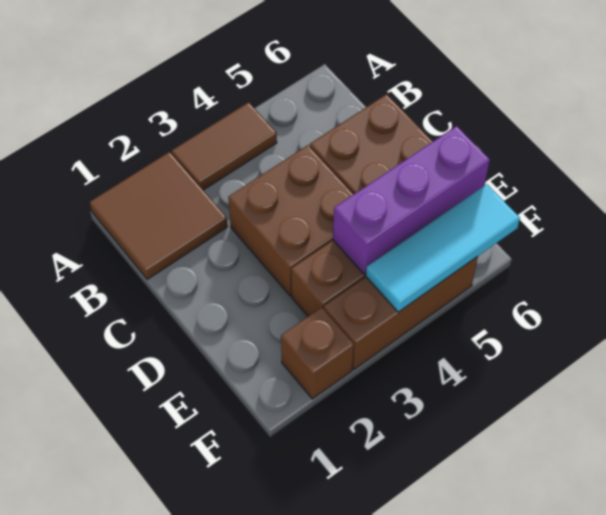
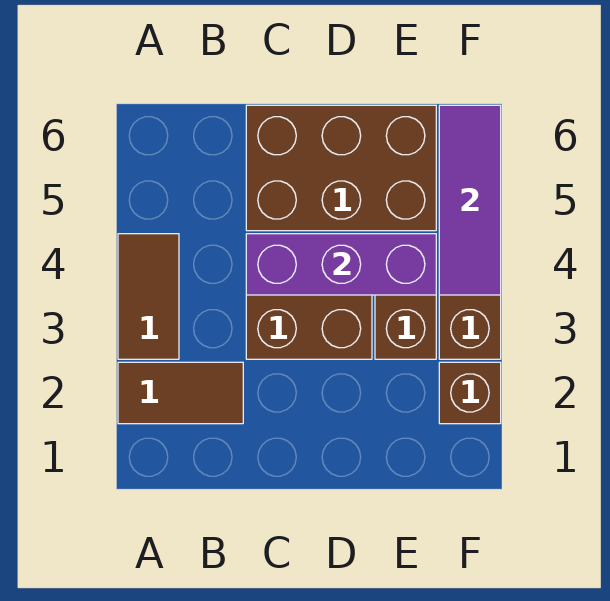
brown tile A1:B2 level 1 -> brown tile A2:B2 level 1
purple brick E4:E6 level 2 -> purple brick C4:E4 level 2
cyan tile F4:F6 level 2 -> purple tile F4:F6 level 2

